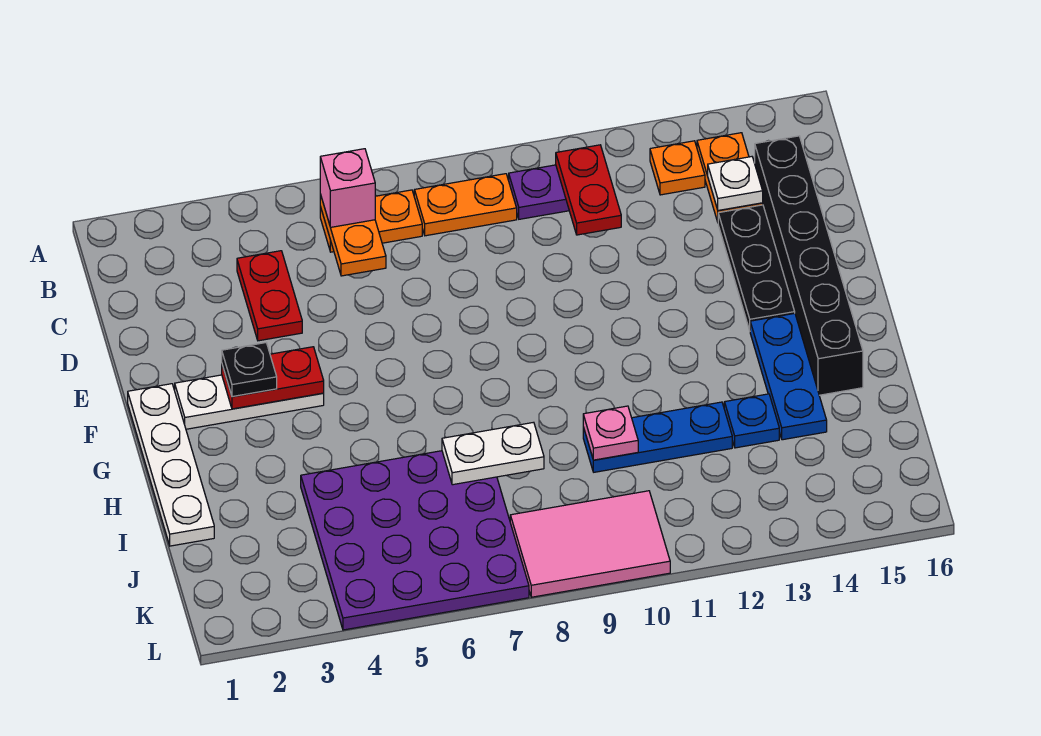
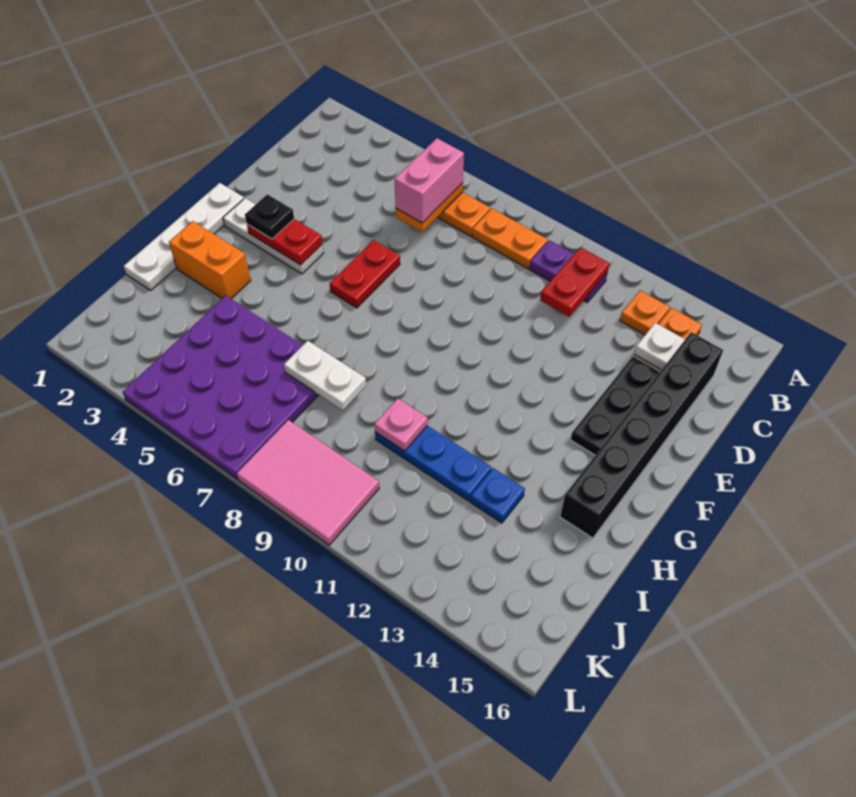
pink brick B6 level 3 -> pink brick B6:C6 level 3
red plate C4:D4 level 1 -> red plate E6:F6 level 1
blue plate G14:I14 level 1 -> none
none -> orange brick H2:H3 level 1

